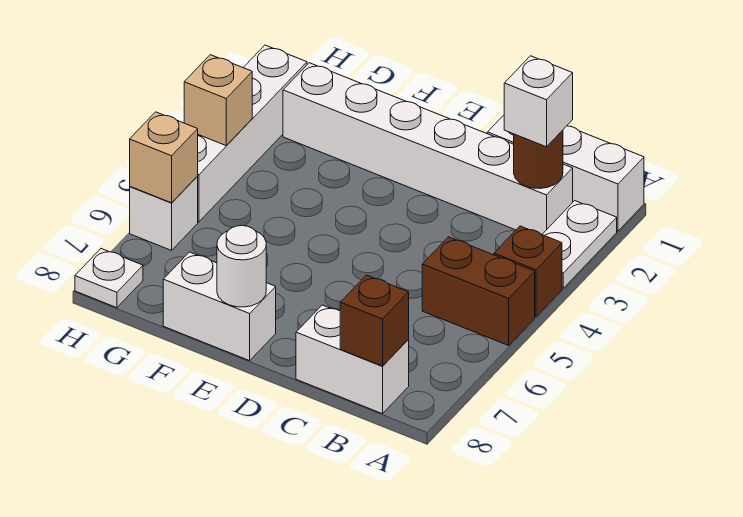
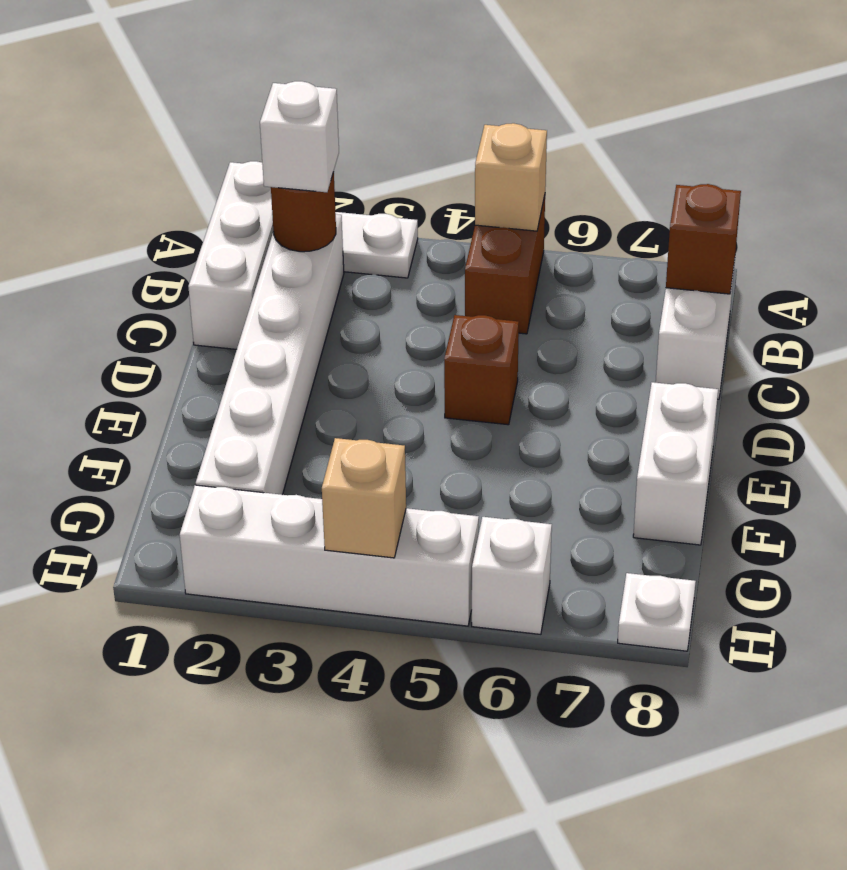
brown brick A4 level 1 -> brown brick D5 level 1
white round brick E8 level 2 -> none
tan brick H6 level 2 -> tan brick A5 level 2

